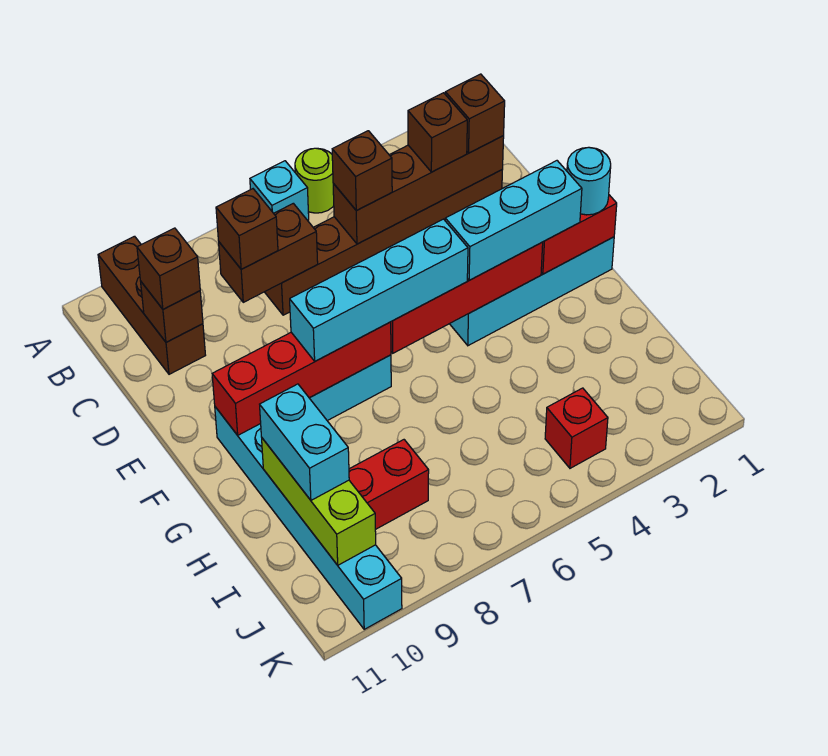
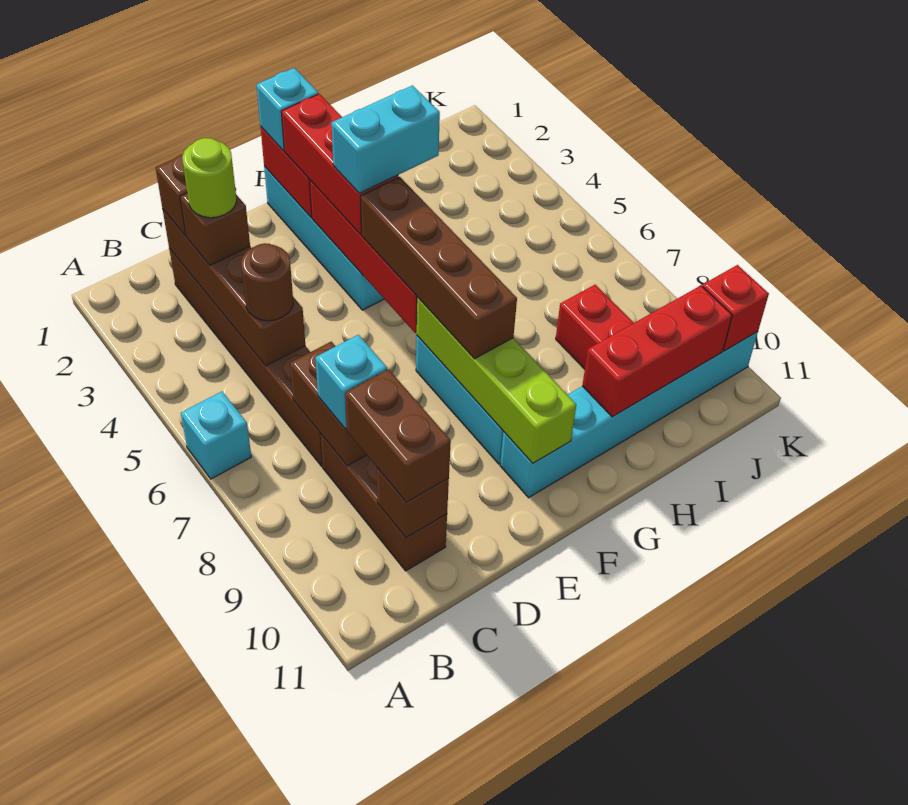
lime round brick A5 level 1 -> lime round brick C3 level 4
brown brick A10:C10 level 1 -> brown brick C8:C10 level 1
brown brick C5 level 3 -> brown round brick C5 level 3
brown brick C8 level 3 -> cyan brick C8 level 3
brown brick C10 level 3 -> brown brick C9:C10 level 3
cyan round brick F1 level 3 -> cyan brick F1 level 3
cyan brick F2:F4 level 3 -> red brick F2:F4 level 3
cyan brick F5:F8 level 3 -> brown brick F5:F8 level 3
red brick F7:F10 level 2 -> lime brick F7:F10 level 2
lime brick H10:J10 level 2 -> red brick H10:J10 level 2
cyan brick H10:I10 level 3 -> cyan brick F4:G4 level 4
red brick J4 level 1 -> red brick K10 level 2

